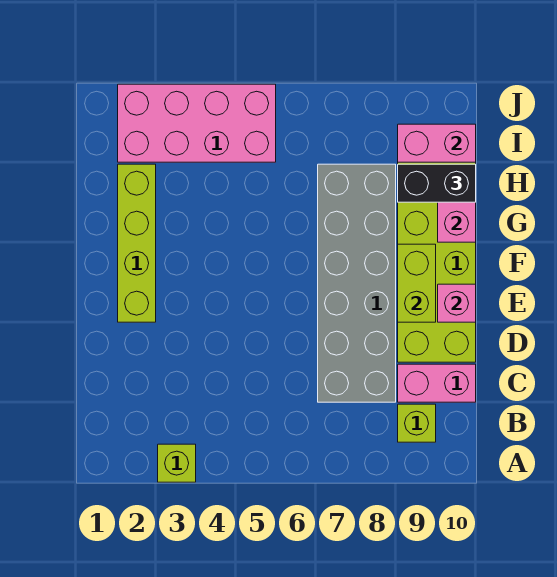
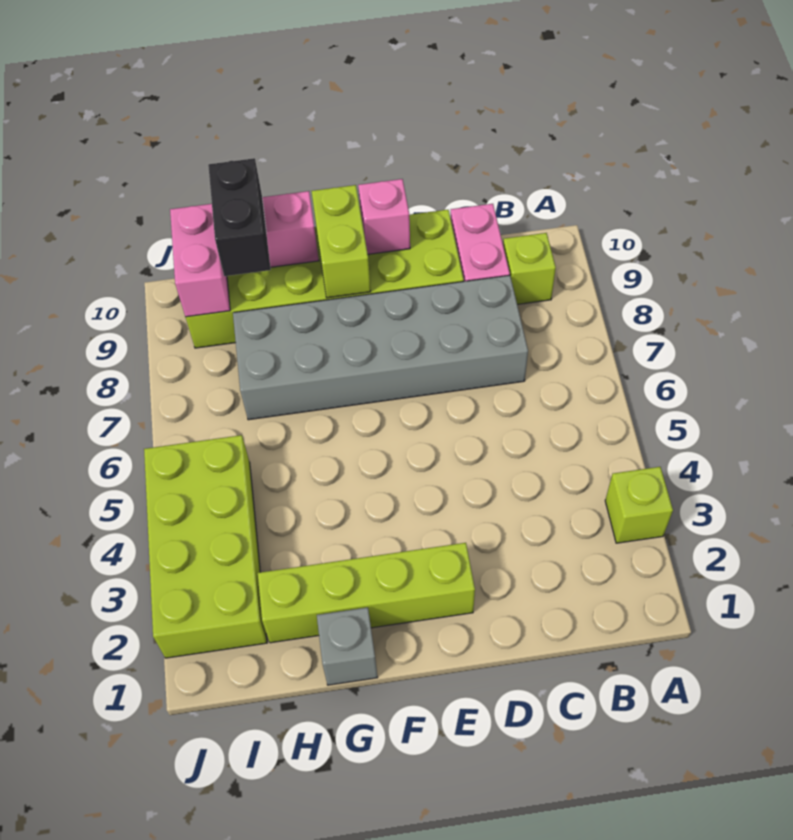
lime brick E9:F9 level 2 -> lime brick F9:F10 level 2
none -> grey brick G1 level 1
pink brick I2:J5 level 1 -> lime brick I2:J5 level 1

